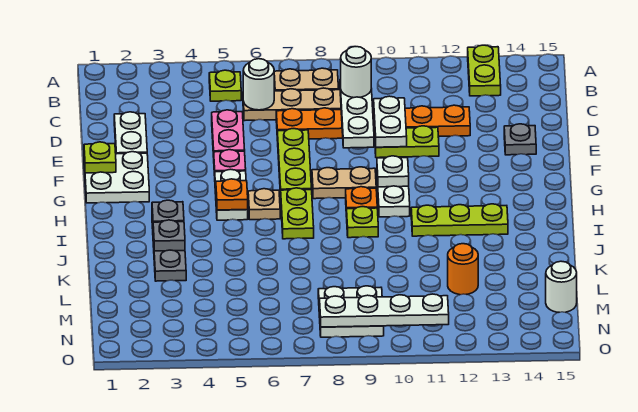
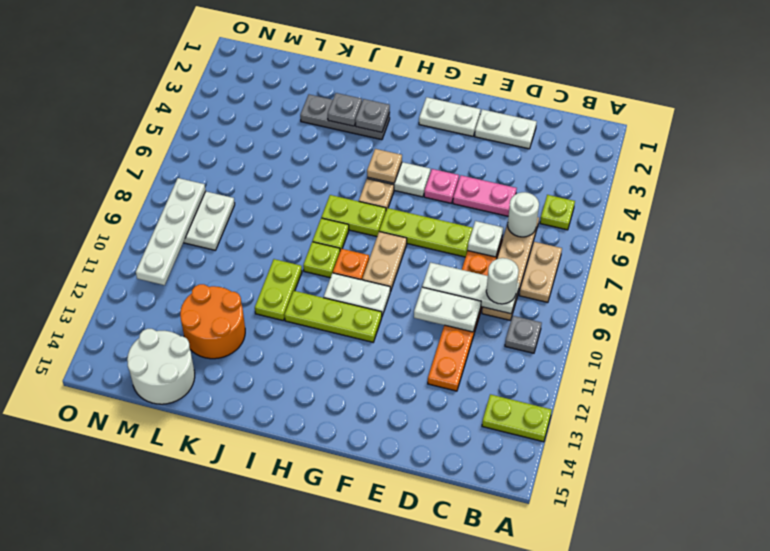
lime plate E10:E11 level 1 -> lime plate J10:J11 level 1
grey plate E14 level 1 -> grey plate B10 level 1
white plate F1:G2 level 1 -> white plate F2:G2 level 1
lime plate F1 level 2 -> lime plate I8 level 1
white plate G10 level 2 -> white plate D7 level 2
orange plate H5 level 2 -> tan plate H5 level 2
lime plate I11:I13 level 1 -> lime plate G11:I11 level 1
orange round brick L12 level 1 -> orange round brick K12:L13 level 1
white round brick M15 level 1 -> white round brick L14:M15 level 1

